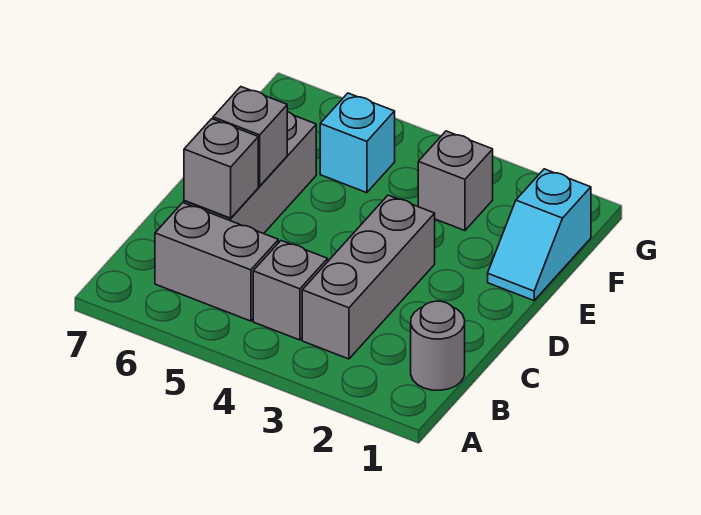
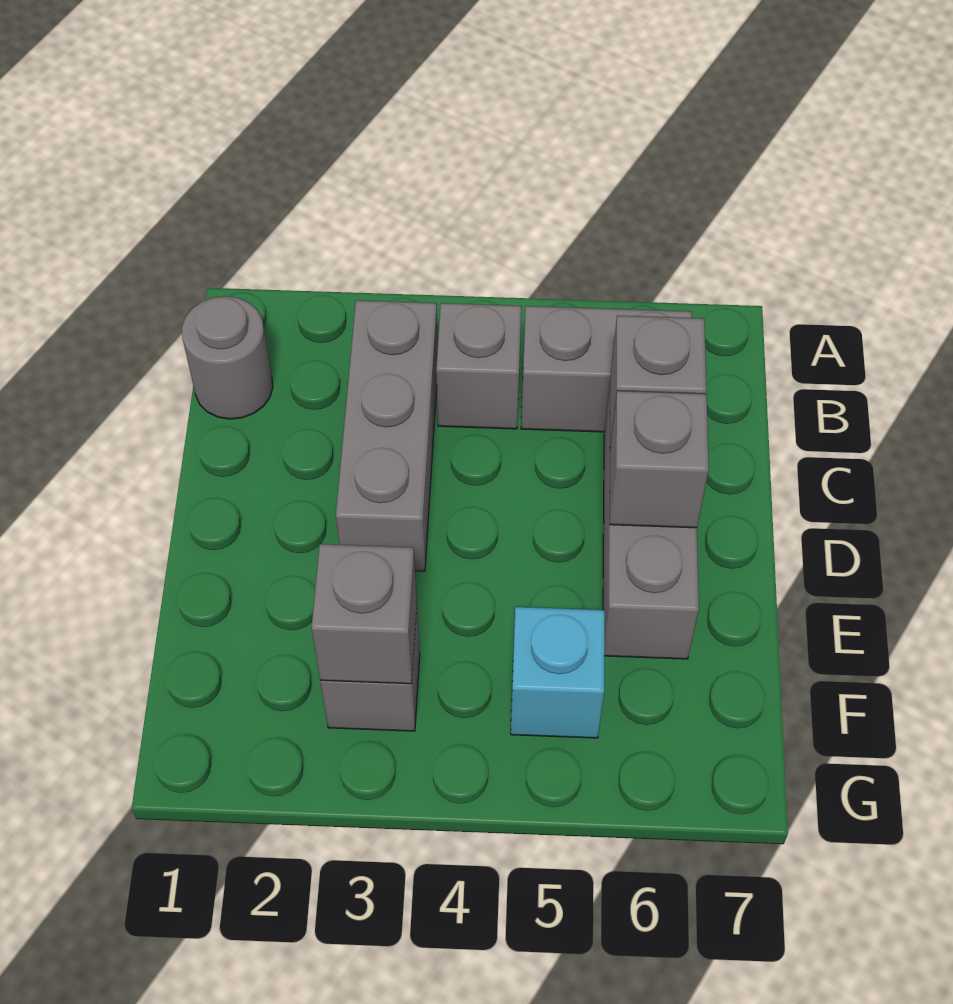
cyan slope E1:F1 level 1 top F -> none
none -> grey brick F3 level 2

